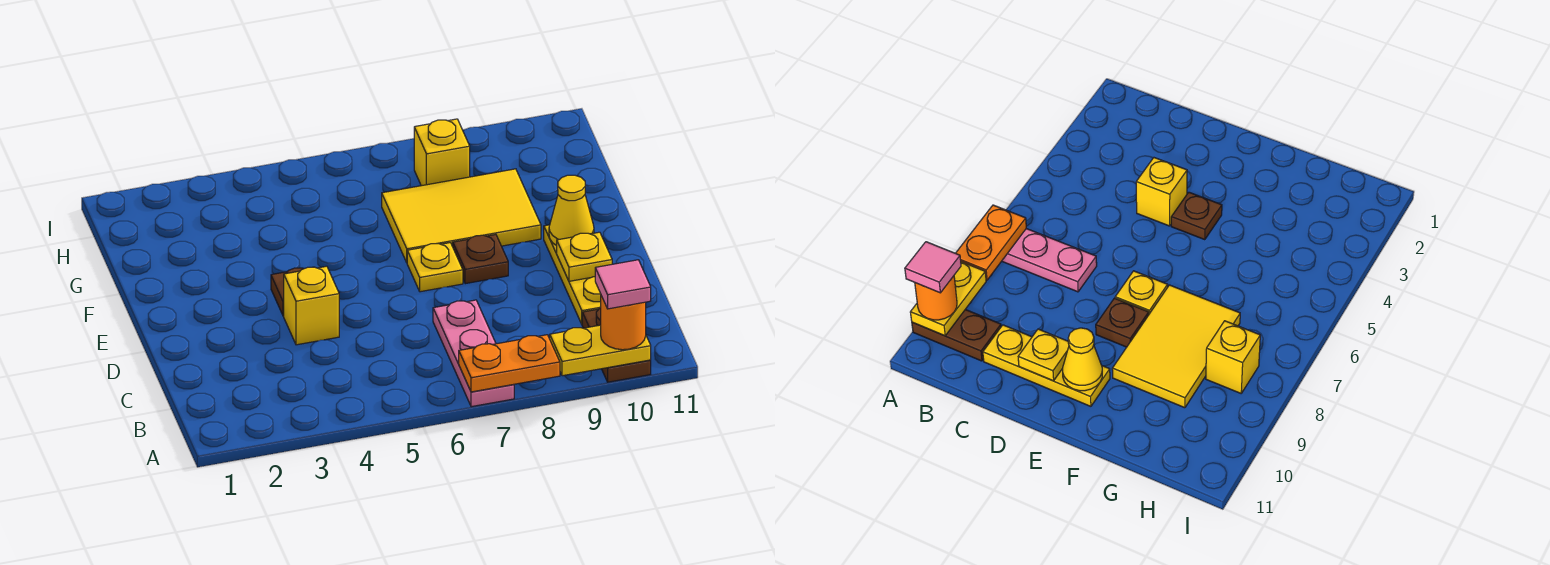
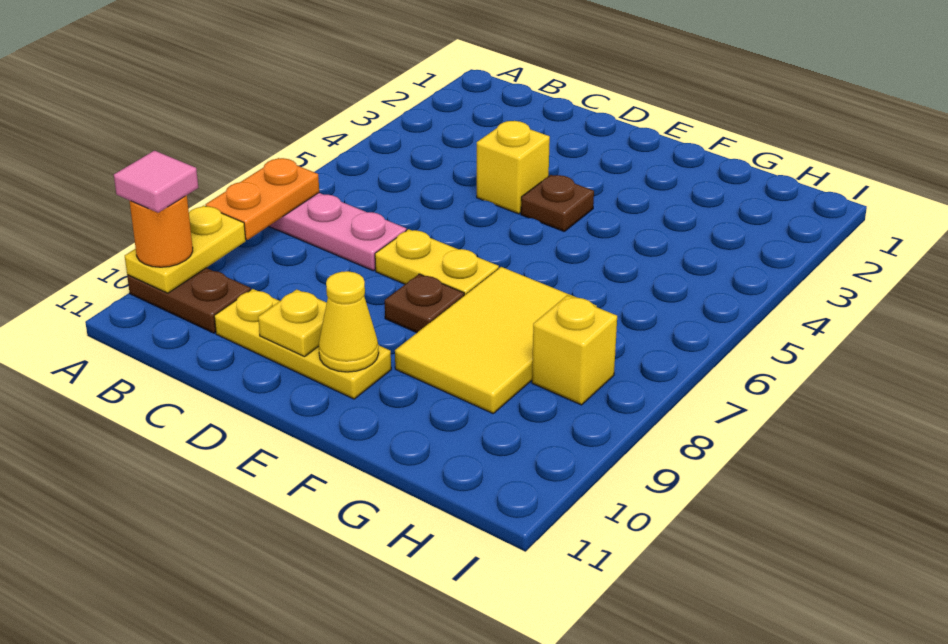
yellow plate E7 level 1 -> yellow plate D7:E7 level 1

